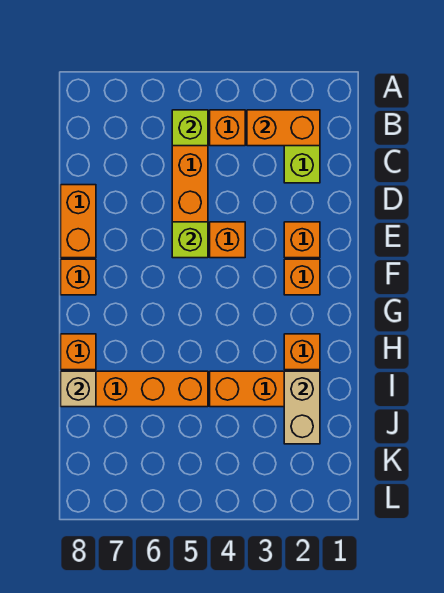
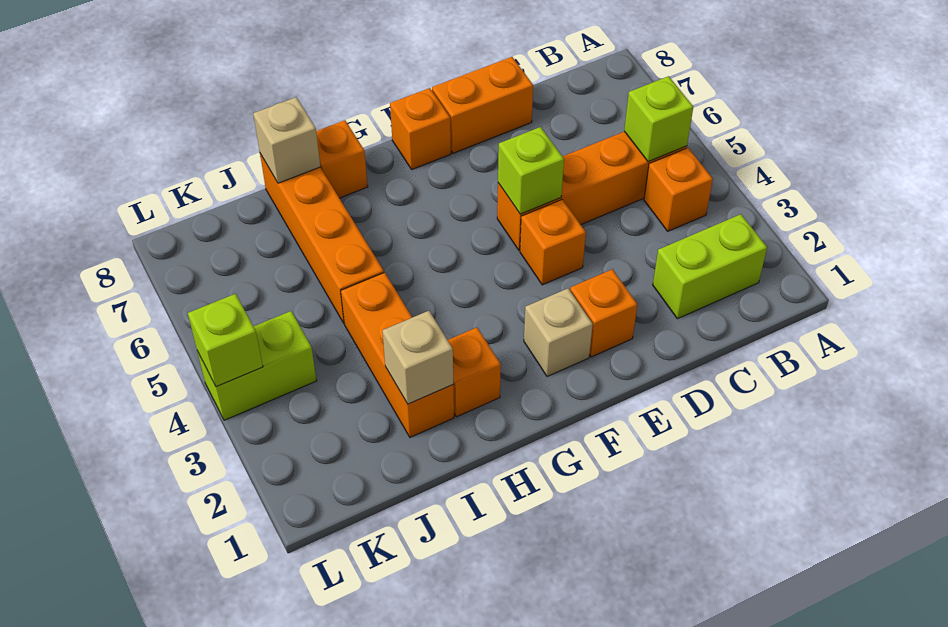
orange brick B2:B3 level 2 -> none
orange brick F2 level 1 -> tan brick F2 level 1
tan brick I2:J2 level 2 -> tan brick I2 level 2
none -> lime brick K4:L4 level 1
none -> lime brick L4 level 2

